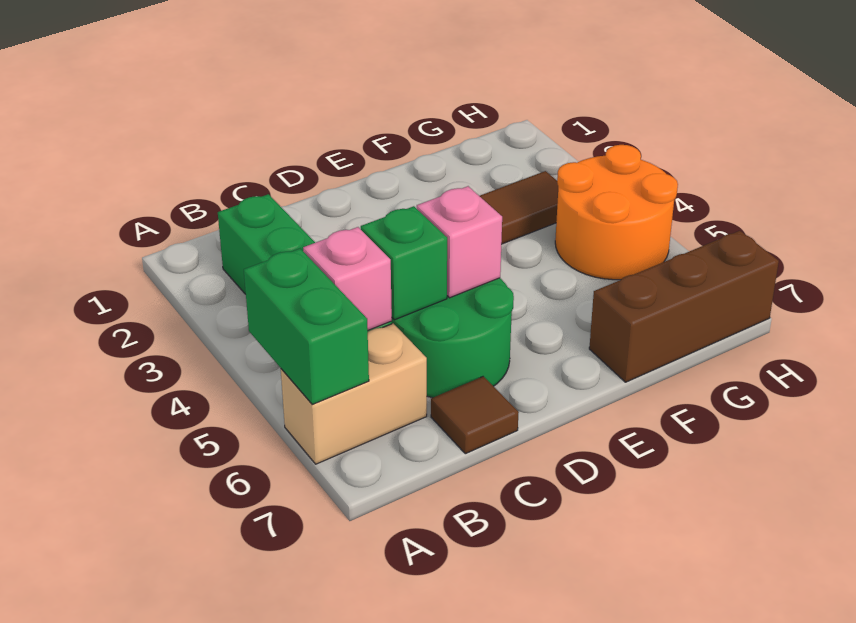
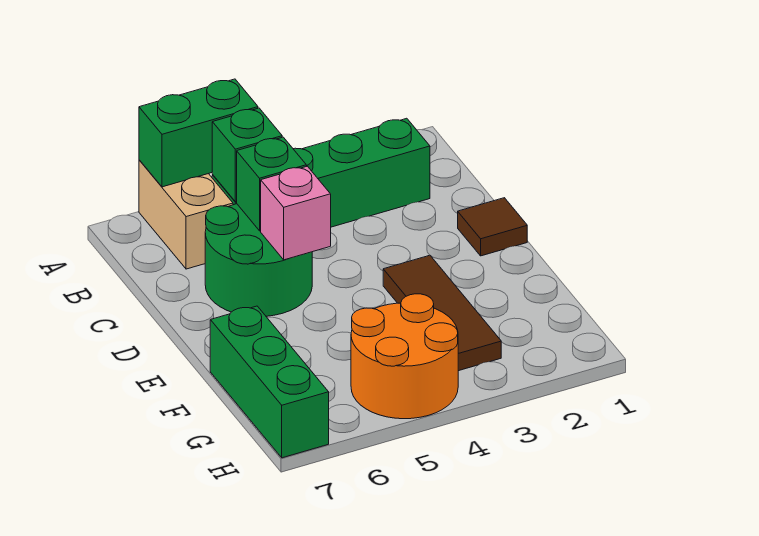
pink brick B5 level 2 -> green brick B5 level 2
brown tile C7 level 1 -> brown tile D1 level 1
brown brick F7:H7 level 1 -> green brick F7:H7 level 1

